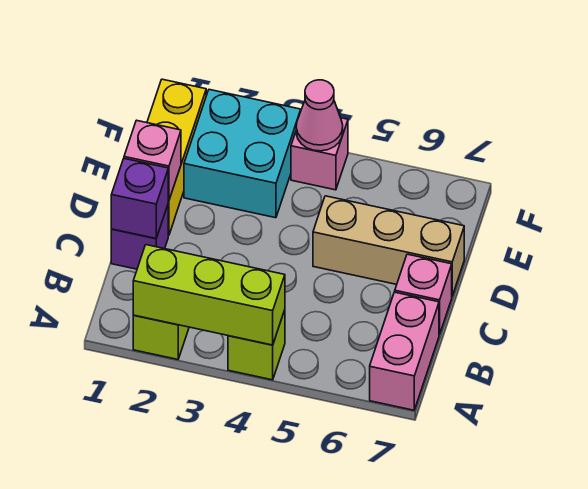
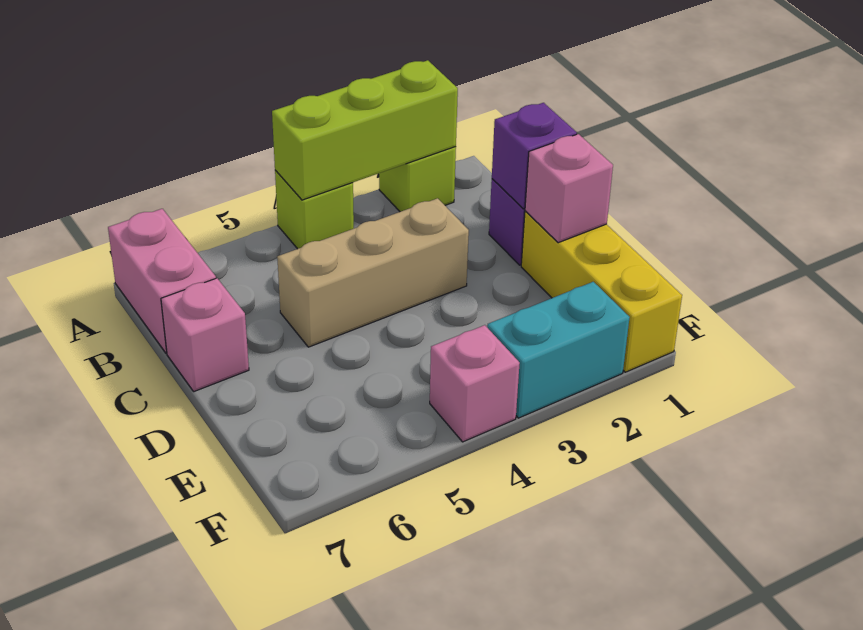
tan brick D5:D7 level 1 -> tan brick C3:C5 level 1
cyan brick E2:F3 level 1 -> cyan brick F2:F3 level 1
pink cone F4 level 2 -> none

